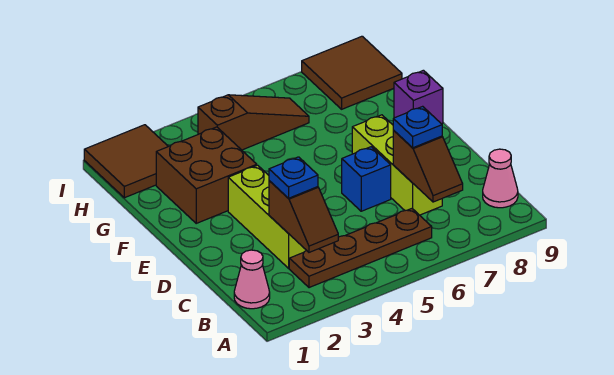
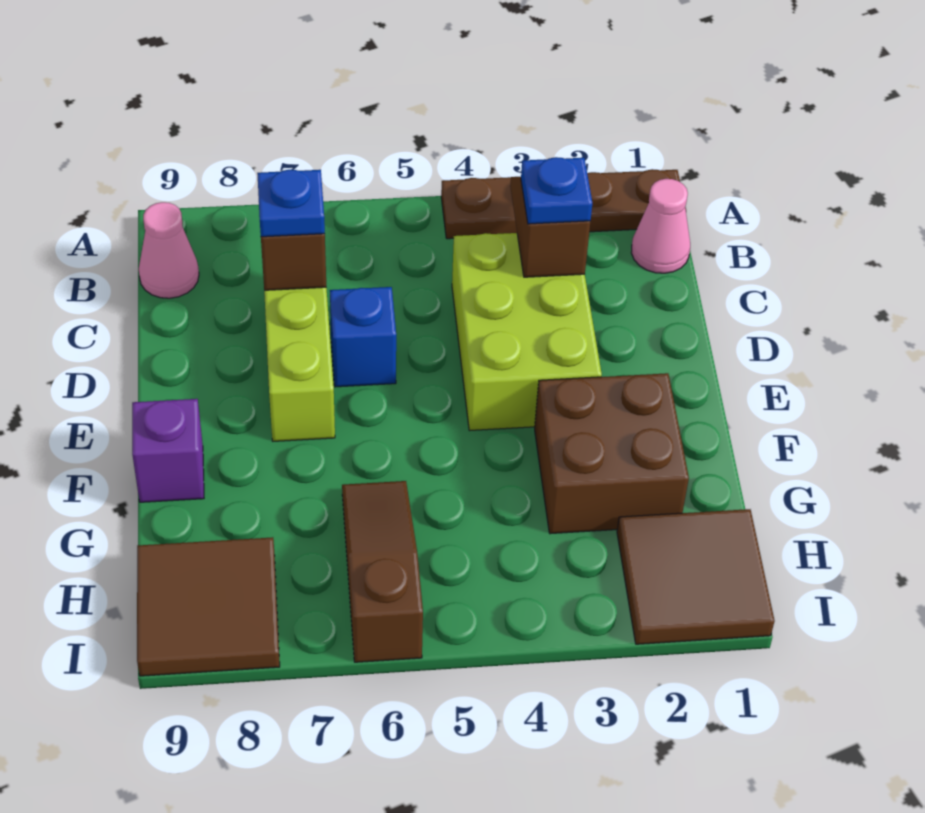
brown plate B3:B6 level 1 -> brown plate A1:A4 level 1
lime brick C3:E3 level 1 -> lime brick C3:E4 level 1
brown slope H4:H6 level 1 top 4 -> brown slope G6:I6 level 1 top I

